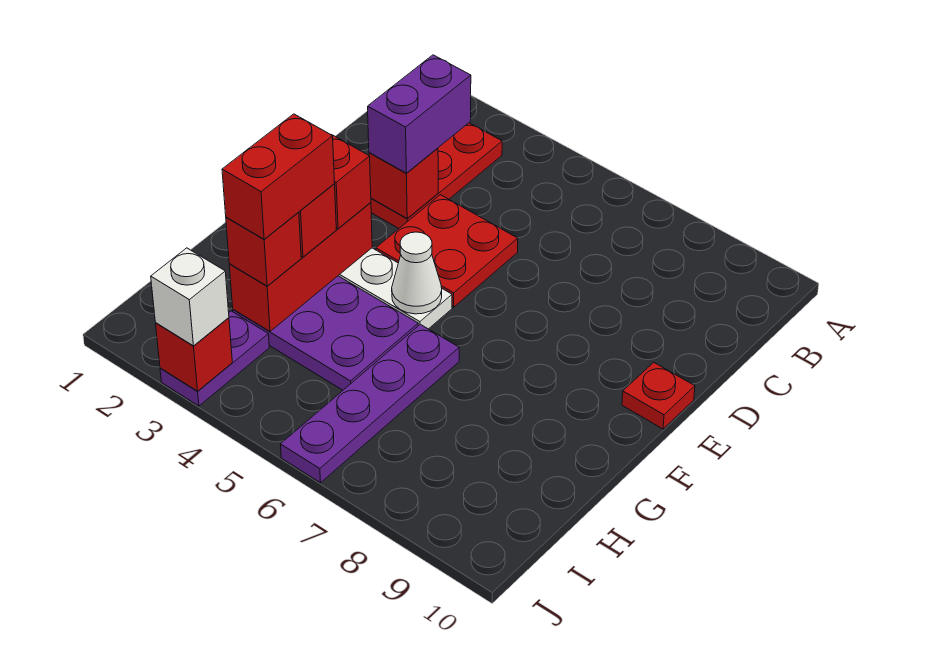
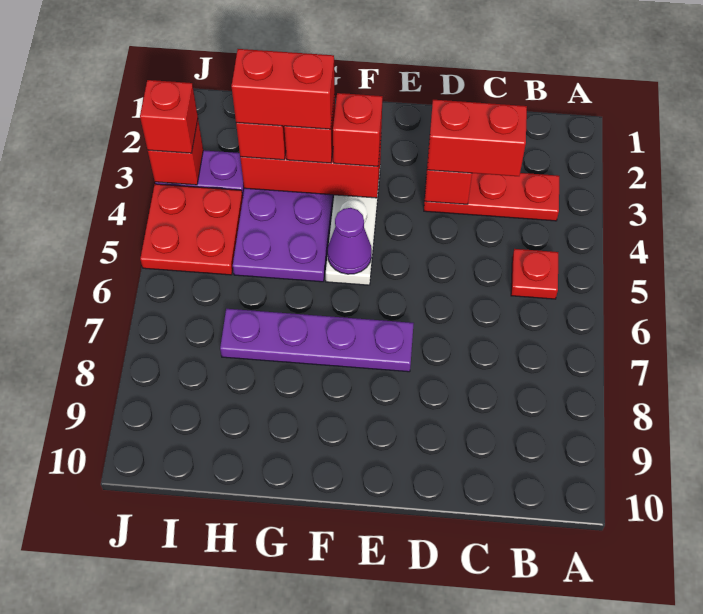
purple brick C3:D3 level 3 -> red brick C3:D3 level 3
red plate D4:E5 level 1 -> red plate I4:J5 level 1
red plate E10 level 1 -> red plate B5 level 1
white cone F5 level 2 -> purple cone F5 level 2
purple plate G6:J6 level 1 -> purple plate E7:H7 level 1
white brick J3 level 3 -> red brick J3 level 3

